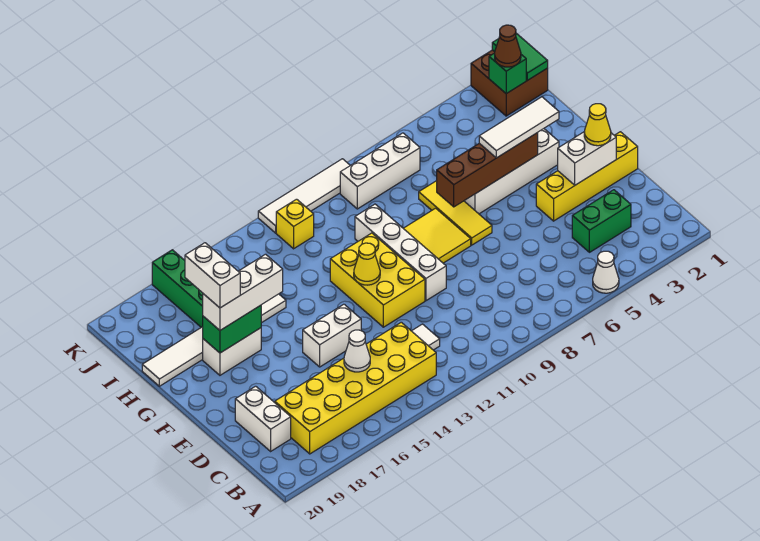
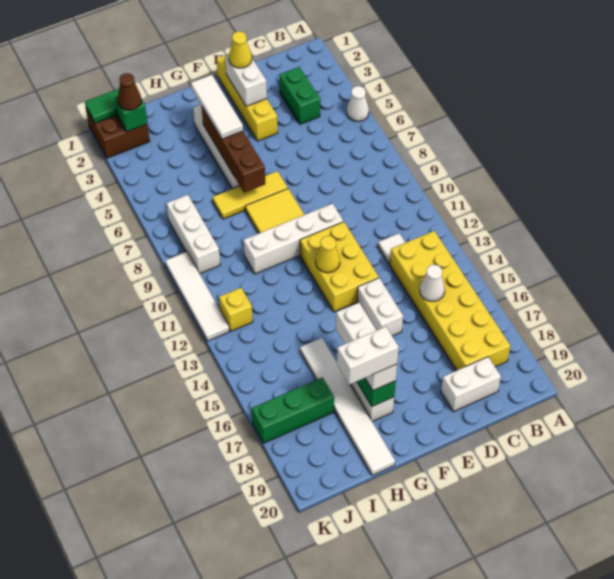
yellow brick E11:G12 level 1 -> yellow brick E11:F13 level 1

